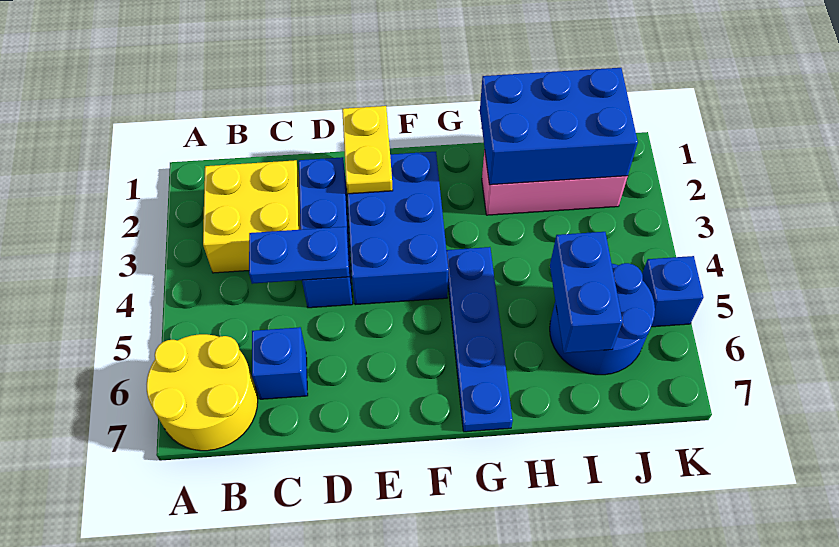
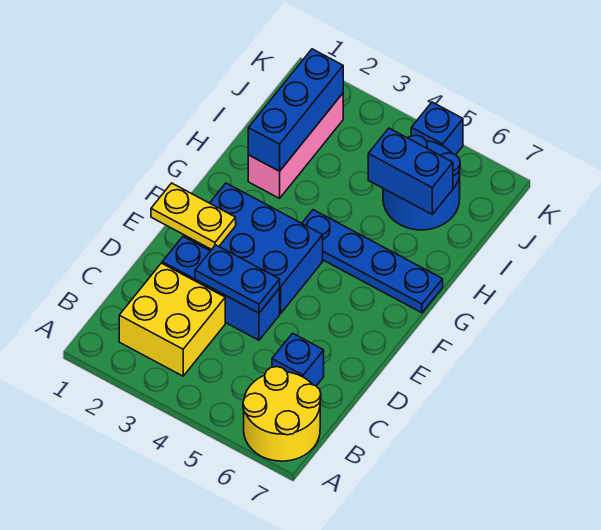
blue plate C4:D4 level 2 -> blue plate D3:D4 level 2
blue brick H1:J2 level 2 -> blue brick H2:J2 level 2

